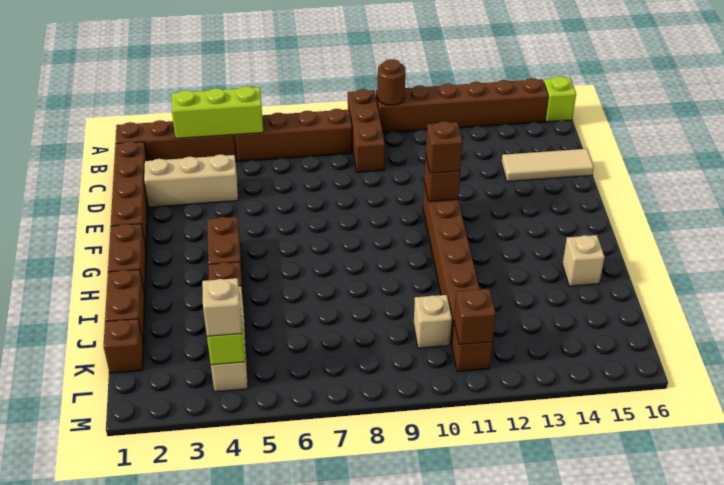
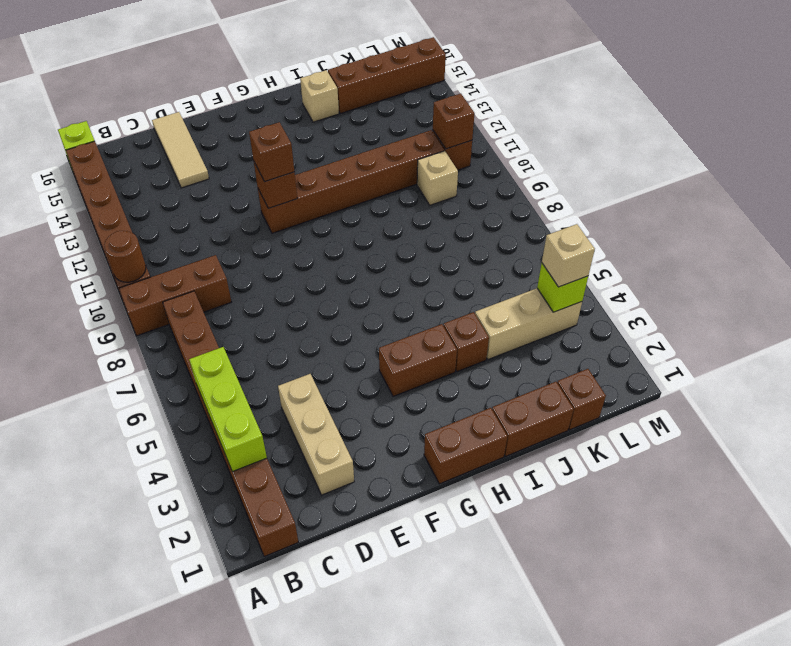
brown brick C1:F1 level 1 -> brown brick J15:M15 level 1

